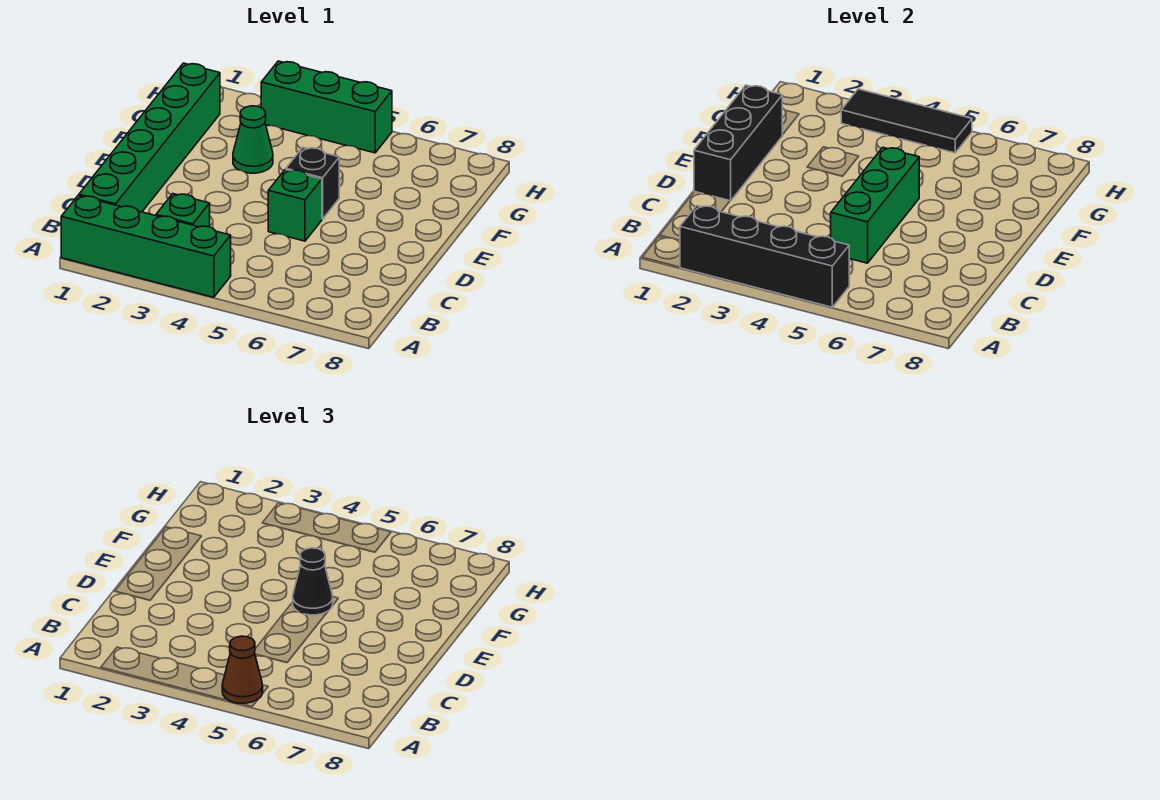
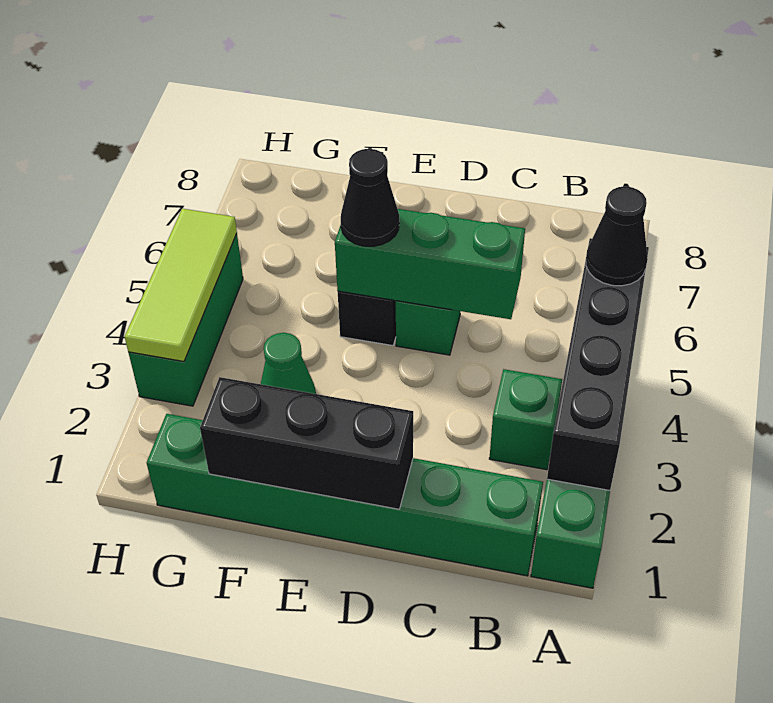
brown cone A5 level 3 -> black cone A5 level 3
black tile H3:H5 level 2 -> lime tile H3:H5 level 2

